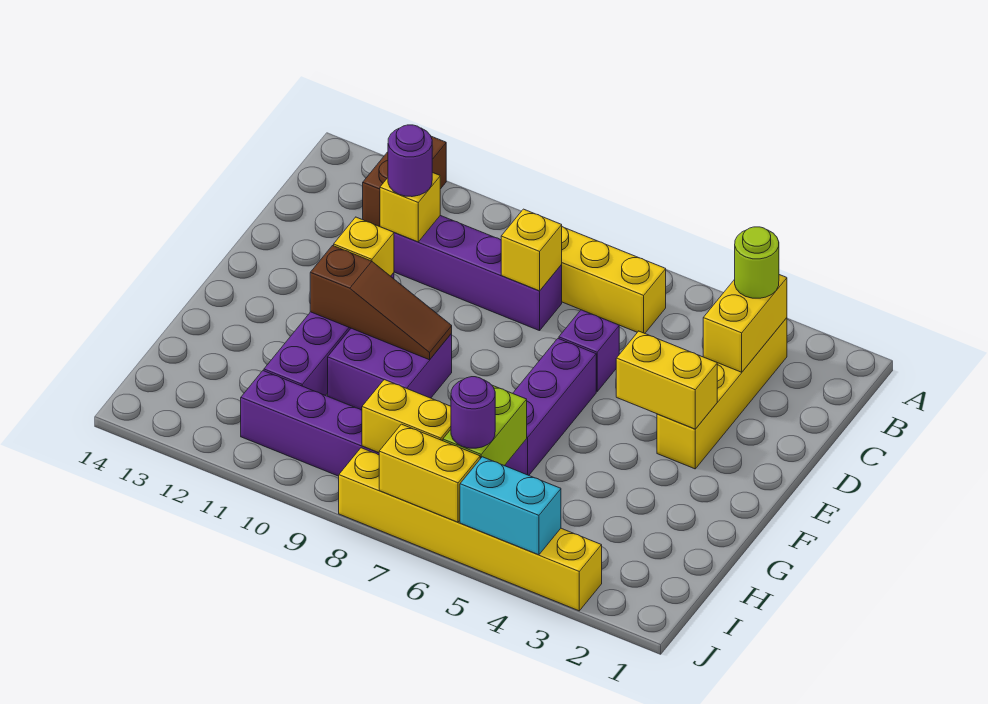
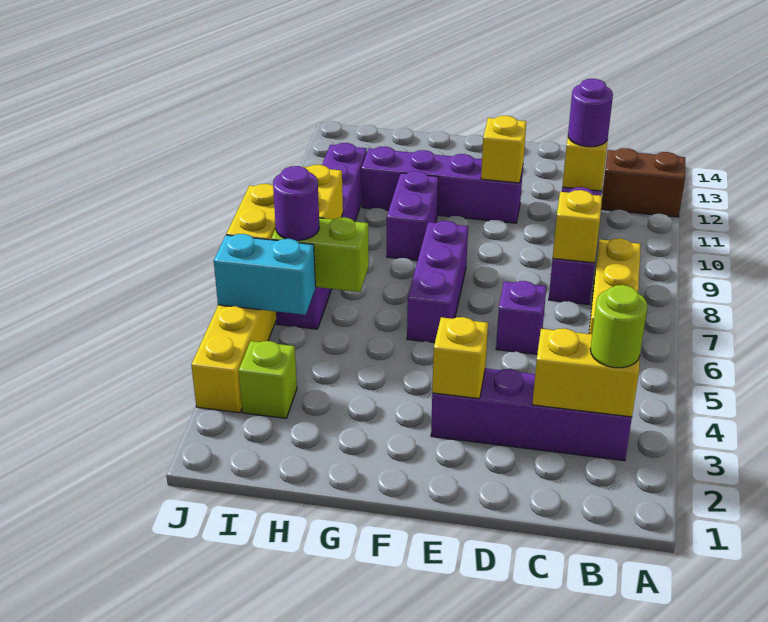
yellow brick B3:E3 level 1 -> purple brick B3:E3 level 1
yellow brick E3:E4 level 2 -> yellow brick E3 level 2
purple brick E6:G6 level 1 -> purple brick F6:F8 level 1
purple brick F9:G10 level 1 -> purple brick G9:G10 level 1
brown slope F9:F11 level 2 top 11 -> none
none -> lime brick I3 level 1
cyan brick J4:J5 level 2 -> cyan brick I5:J5 level 2

